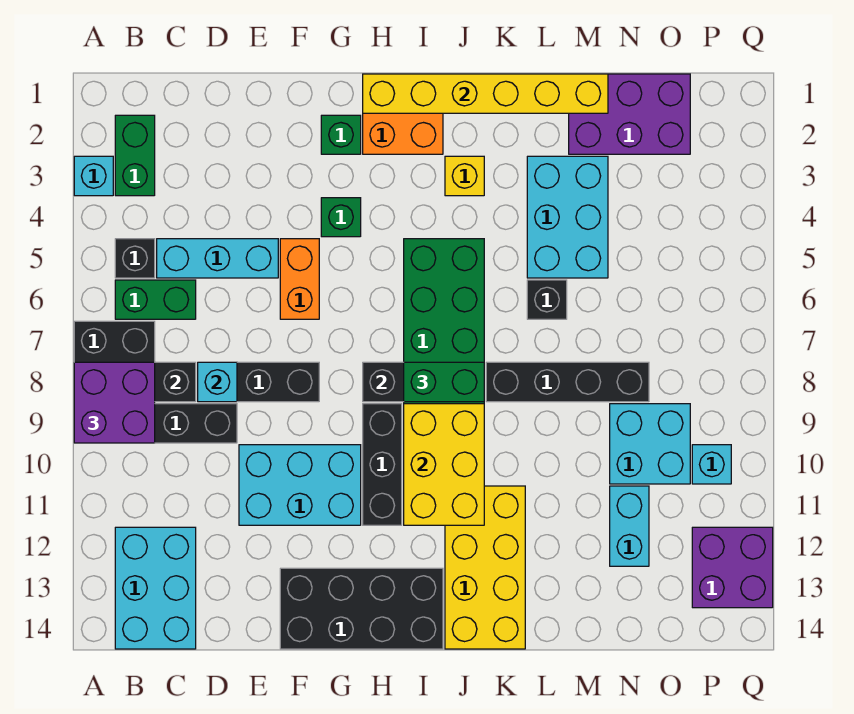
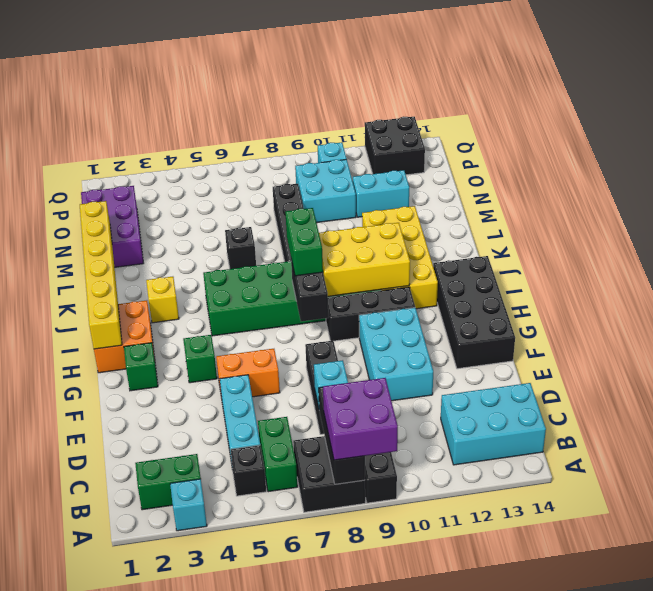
yellow brick J11:K14 level 1 -> yellow brick I11:L12 level 1
cyan brick L3:M5 level 1 -> none
purple brick P12:Q13 level 1 -> black brick P12:Q13 level 1

